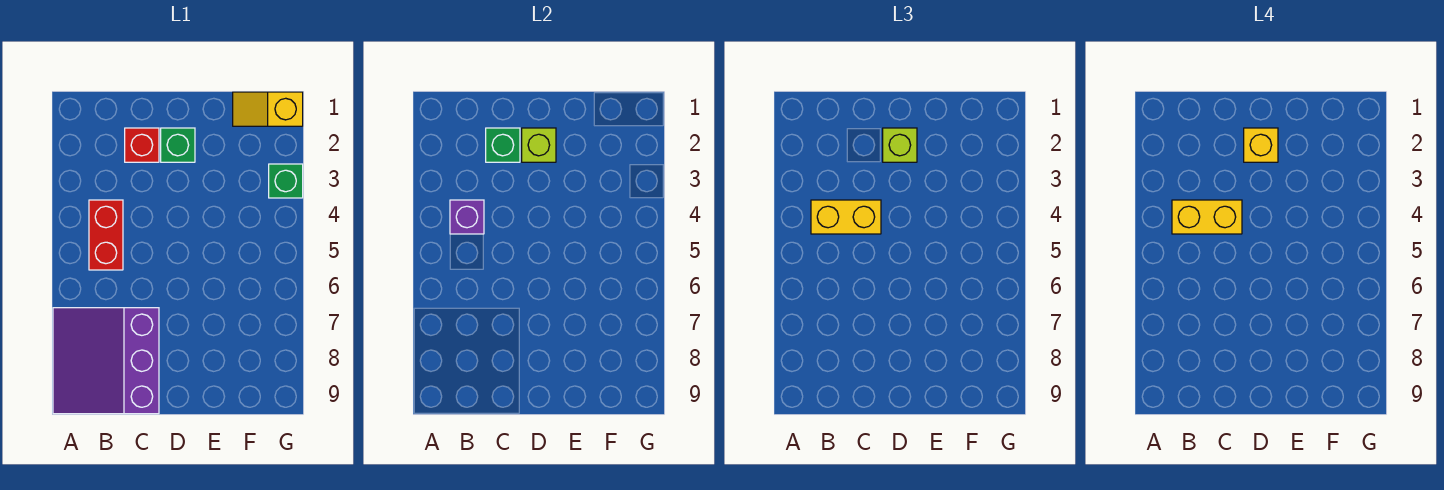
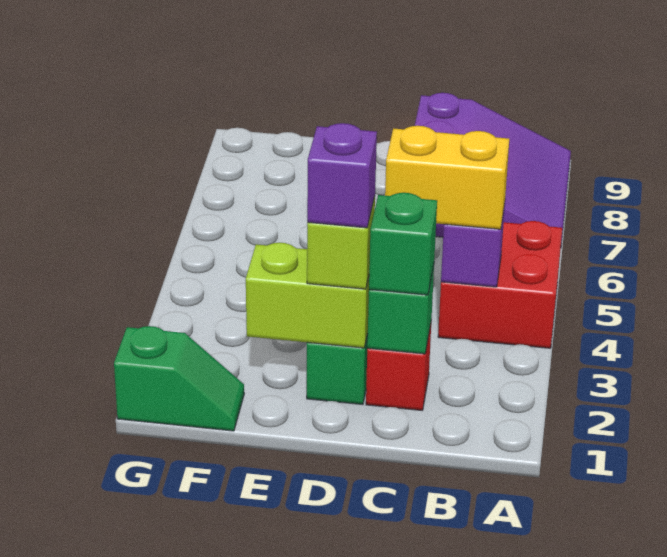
red brick B4:B5 level 1 -> red brick A4:B5 level 1
yellow brick B4:C4 level 4 -> none
lime brick D2 level 2 -> lime brick D2:E2 level 2
yellow brick D2 level 4 -> purple brick D2 level 4
yellow slope F1:G1 level 1 top G -> green slope F1:G1 level 1 top G
green brick G3 level 1 -> green brick C2 level 3

